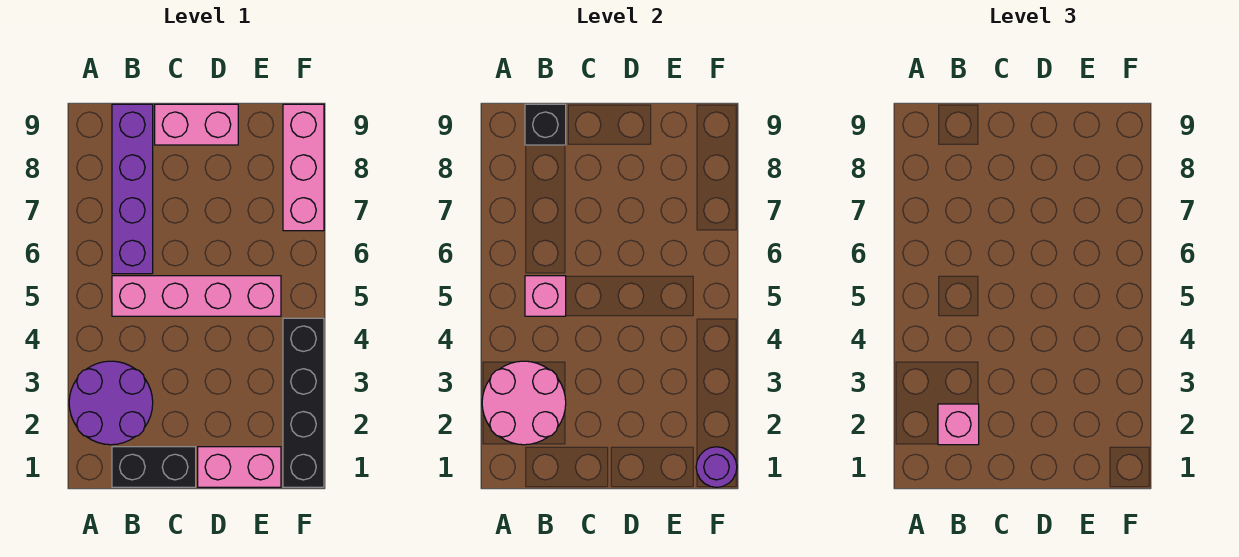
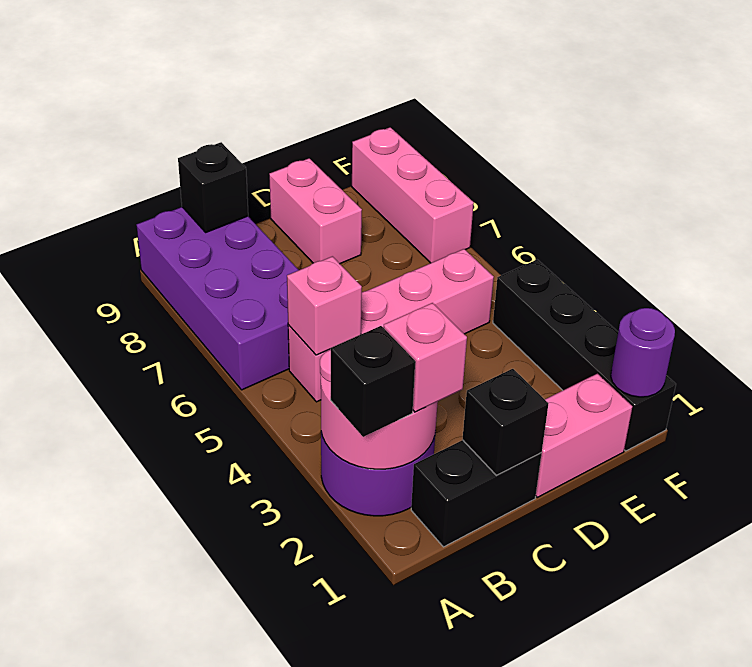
none -> black brick A2 level 3
purple brick B6:B9 level 1 -> purple brick A6:B9 level 1
none -> black brick C1 level 2
pink brick C9:D9 level 1 -> pink brick D8:D9 level 1

